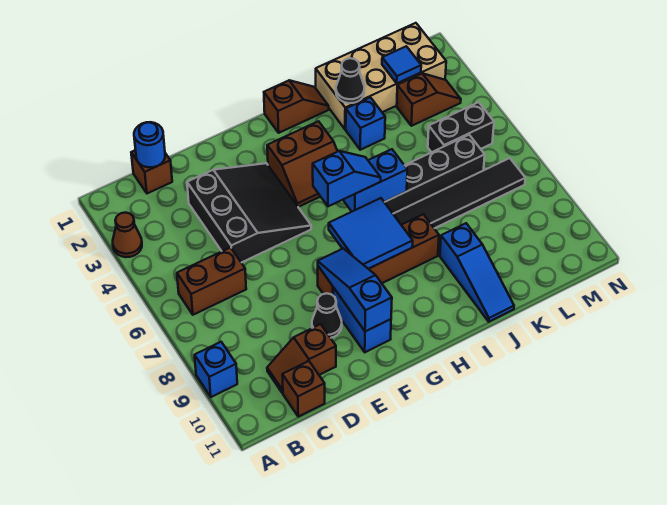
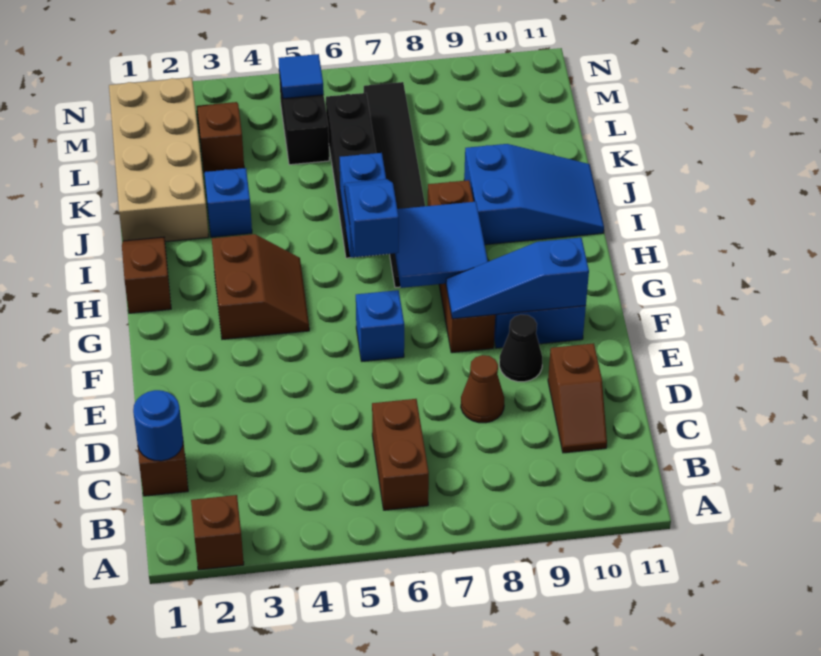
brown cone A3 level 1 -> brown cone D8 level 1
blue brick A9 level 1 -> blue brick F6 level 1
brown brick C11 level 1 -> brown brick A2 level 1
black slope D3:F5 level 1 top D -> none
black cone J2 level 2 -> none
blue slope J9:J11 level 1 top 9 -> blue slope I9:J11 level 1 top 9
blue tile L2 level 2 -> blue tile M5 level 2

